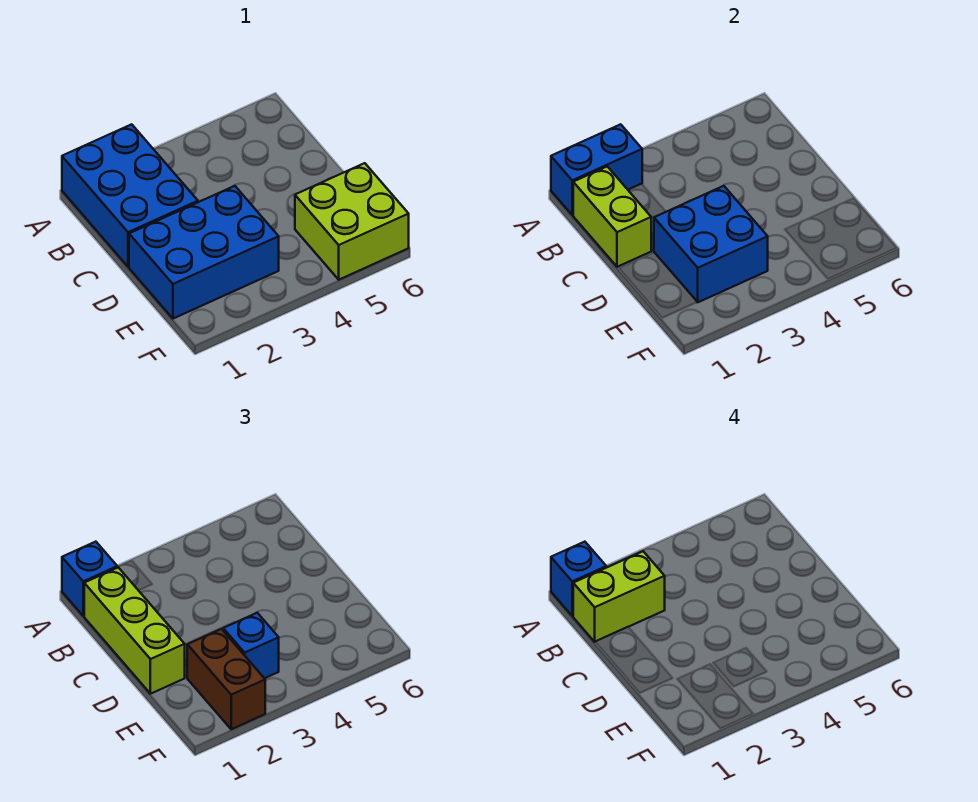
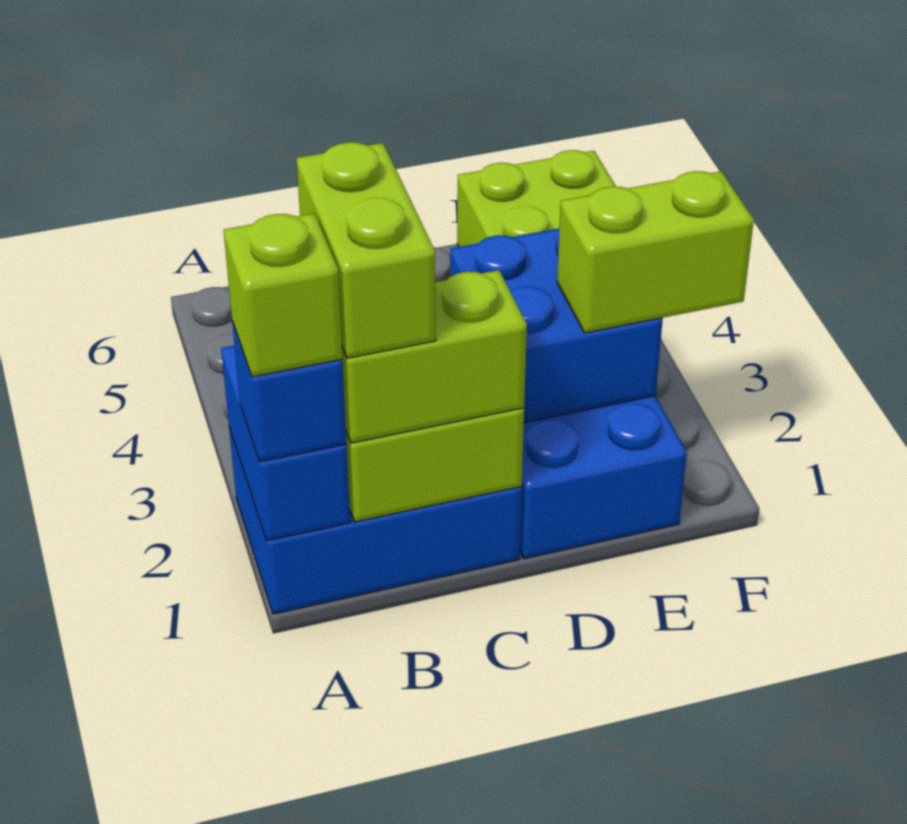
blue brick A1 level 4 -> lime brick A1 level 4
lime brick B1:D1 level 3 -> lime brick B1:C1 level 3
brown brick E2:F2 level 3 -> lime brick E2:F2 level 3
blue brick E3 level 3 -> none

